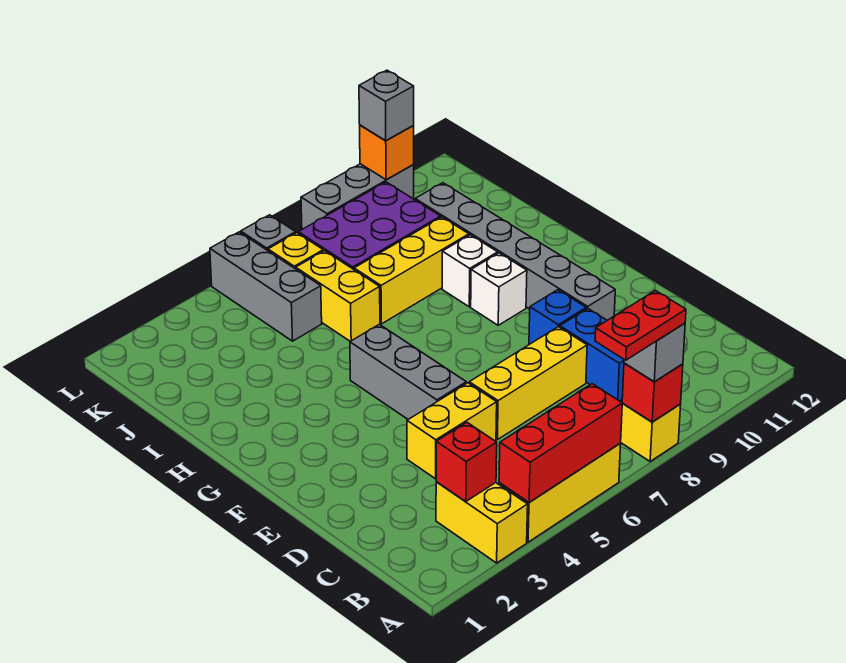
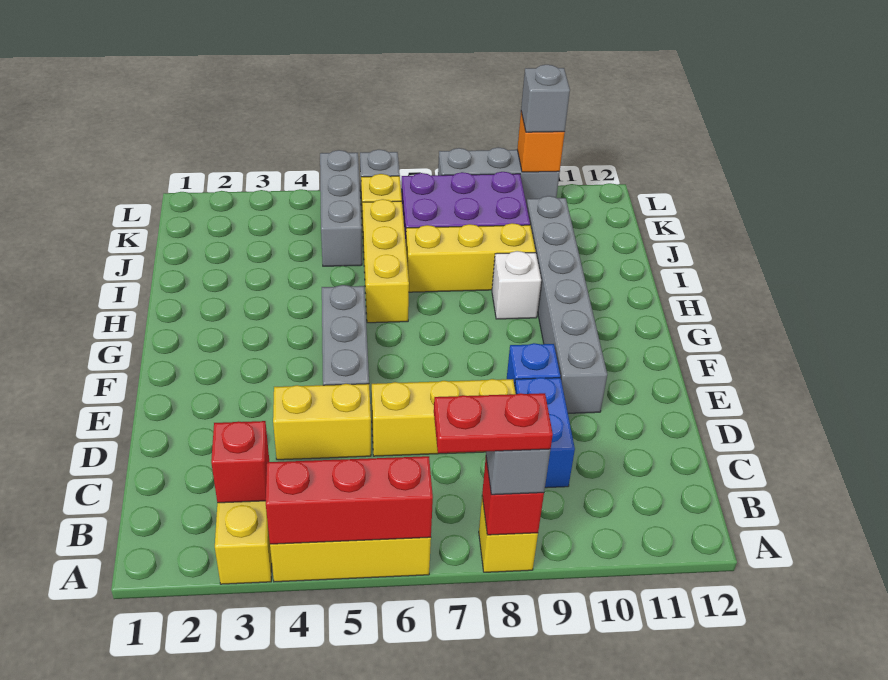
white brick G9 level 1 -> none
yellow brick I6:J6 level 1 -> yellow brick H6:J6 level 1

